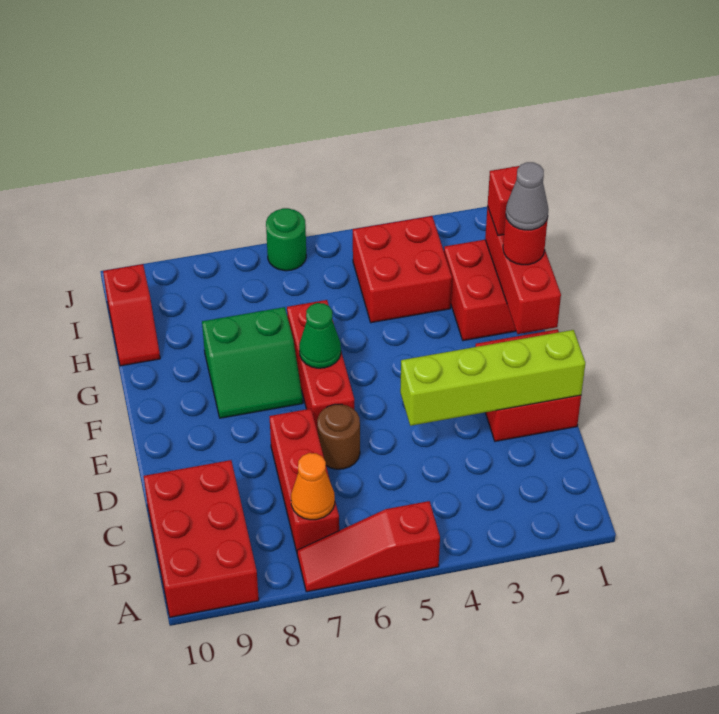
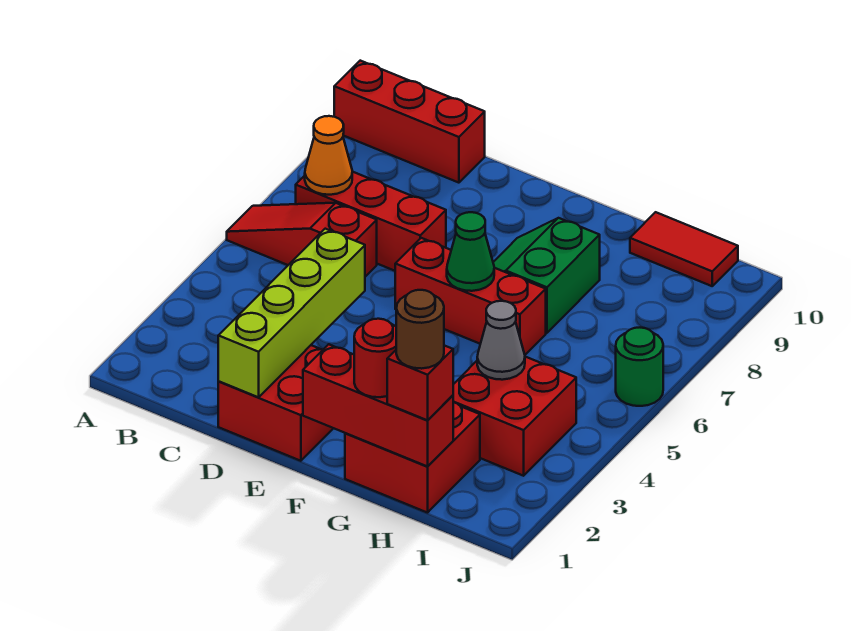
red slope A5:A7 level 1 top 5 -> red slope A6:C6 level 1 top C
red brick A9:C10 level 1 -> red brick A10:C10 level 1
brown round brick D6 level 1 -> brown round brick H1 level 4
grey cone G1 level 4 -> grey cone H4 level 2
red slope H10:I10 level 1 top I -> red tile H10:I10 level 1

